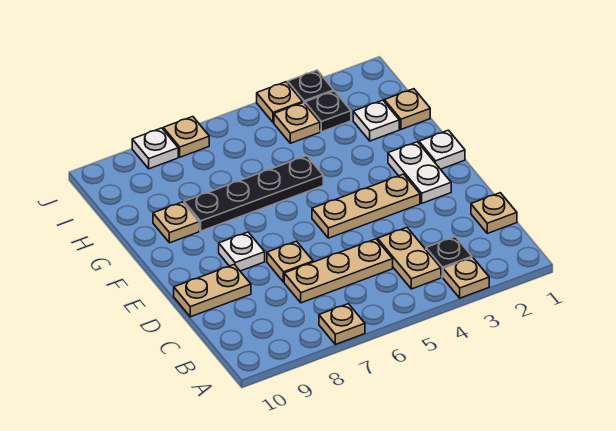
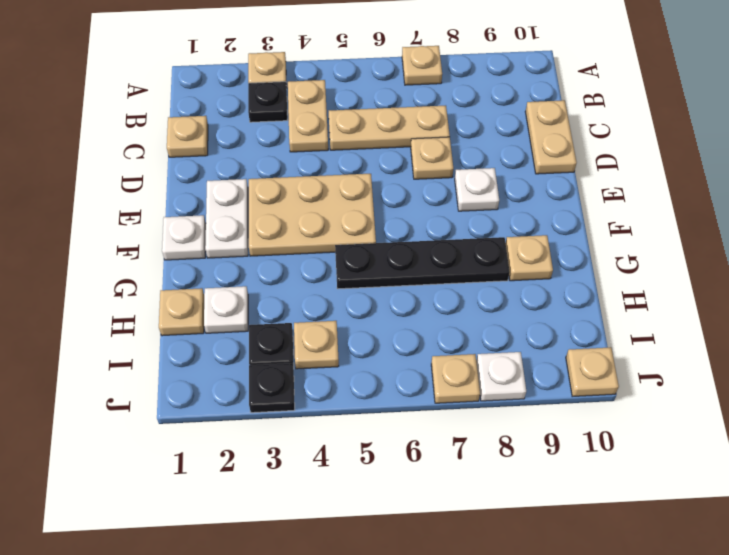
tan plate D9:D10 level 1 -> tan plate C10:D10 level 1
tan plate E3:E5 level 1 -> tan plate E3:F5 level 1
tan plate J4 level 1 -> tan plate J10 level 1

